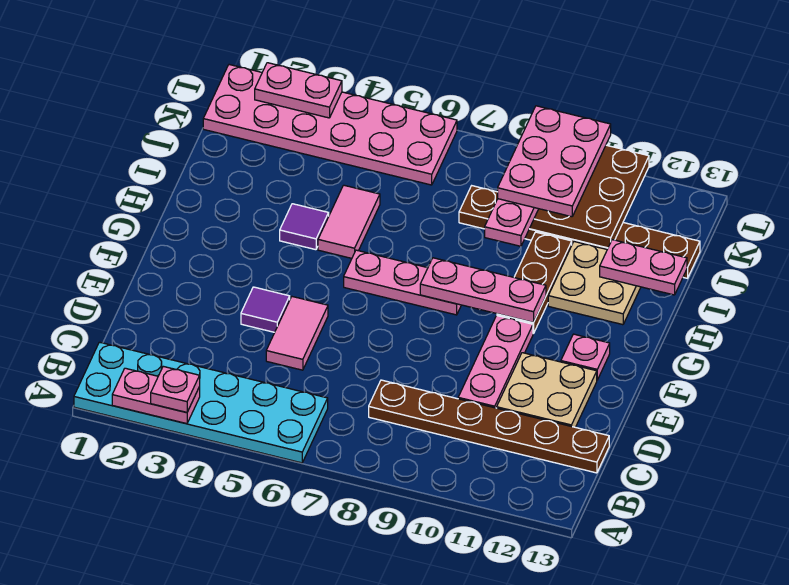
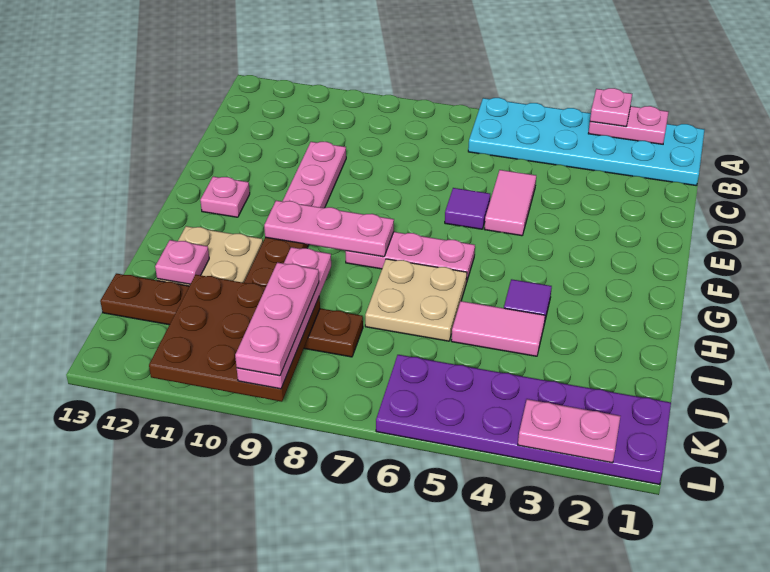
brown plate C8:C13 level 1 -> none
tan plate D11:E12 level 1 -> tan plate H6:I7 level 1
purple tile E4 level 1 -> purple tile E6 level 1
pink tile H5:I5 level 1 -> pink tile I4:I5 level 1
pink plate I12:I13 level 2 -> pink plate I12 level 2
pink plate J9:L10 level 4 -> pink plate J9:L9 level 4
pink plate K1:L6 level 1 -> purple plate K1:L6 level 1

